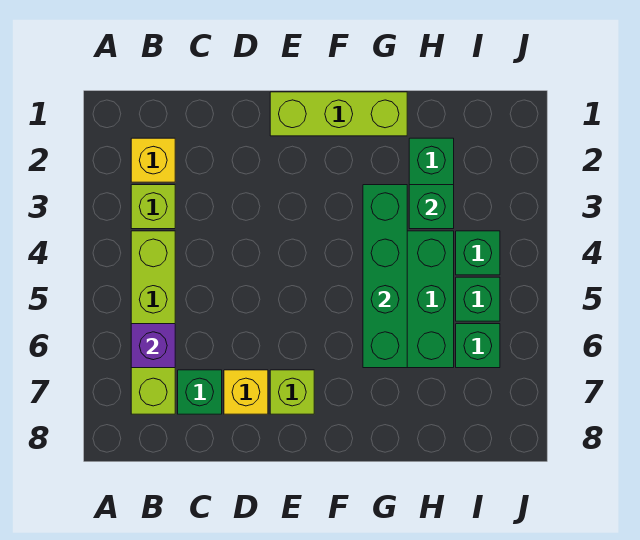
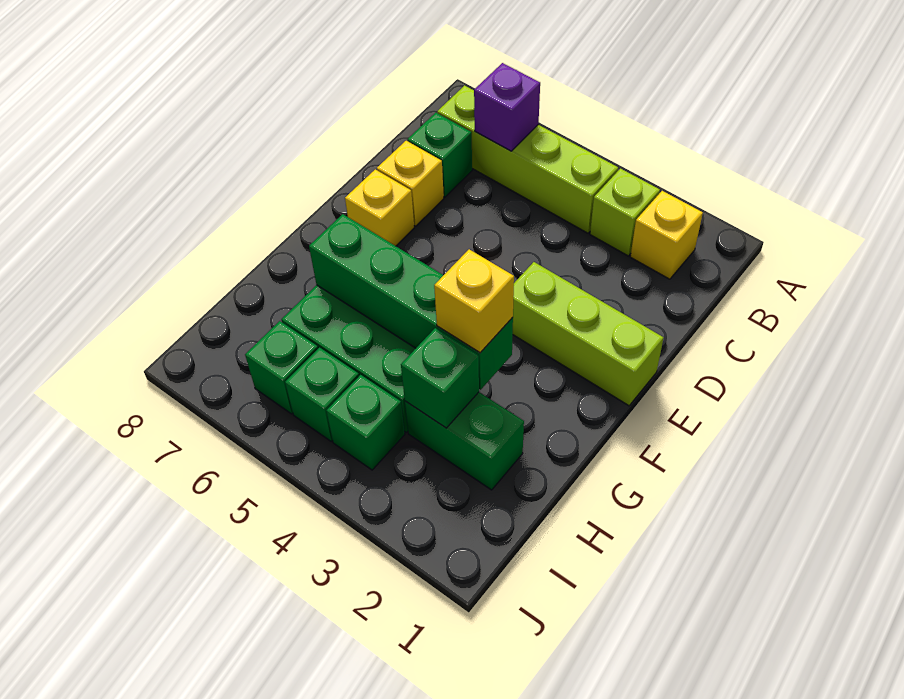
lime brick E1:G1 level 1 -> lime brick E1:E3 level 1
lime brick E7 level 1 -> yellow brick E7 level 1
none -> yellow brick G3 level 3

